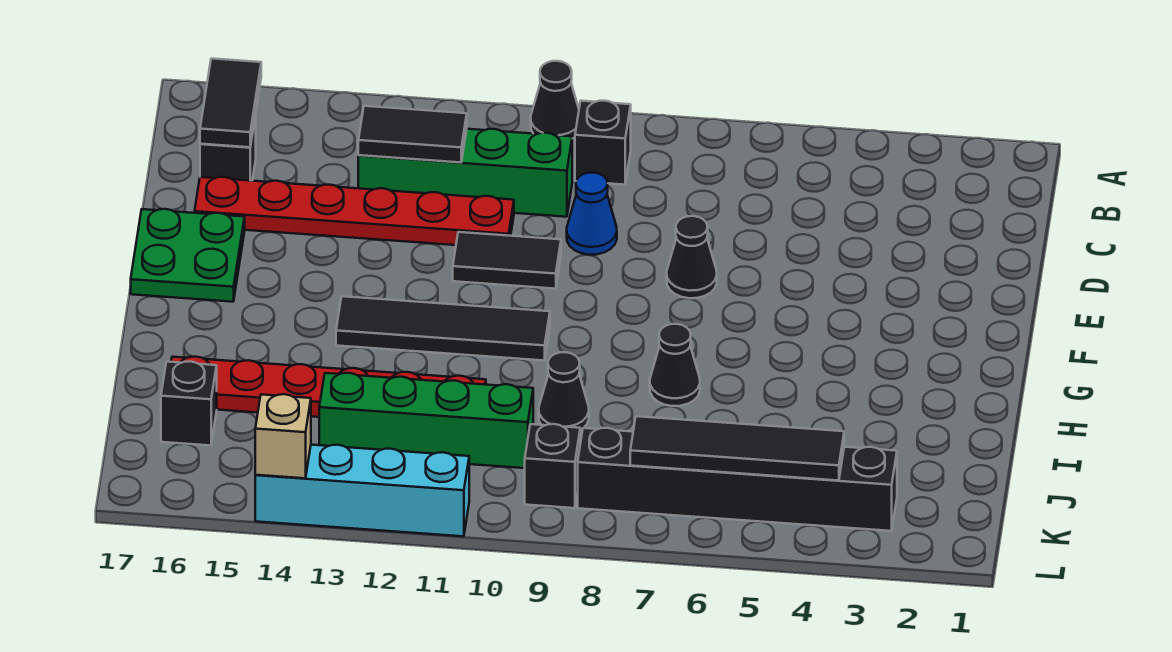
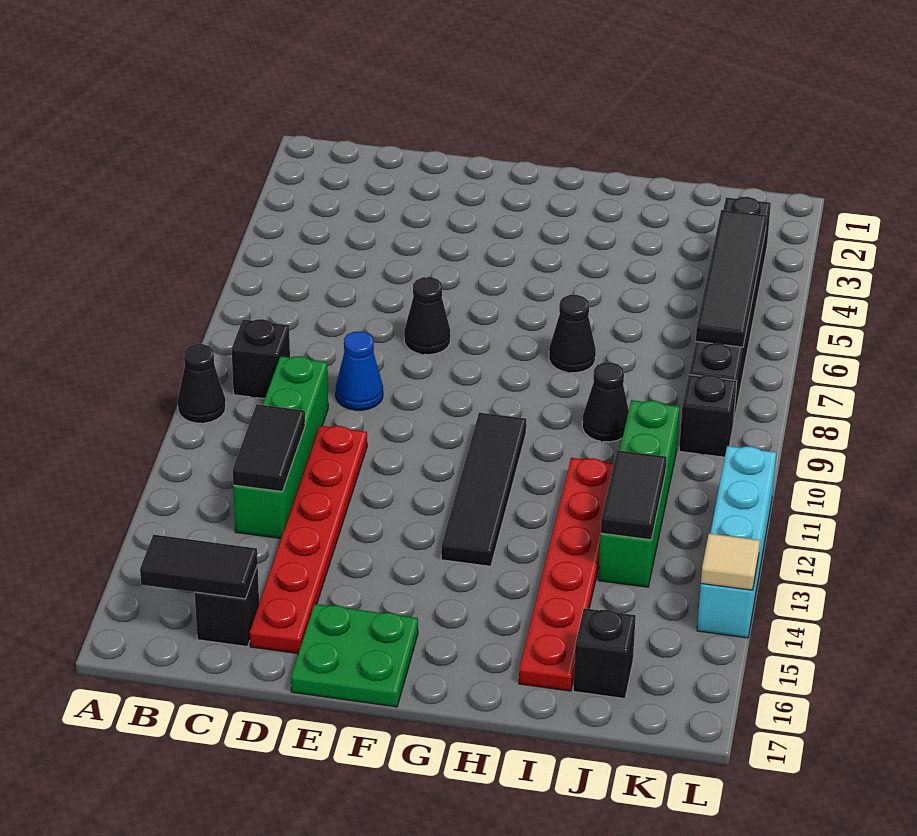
black tile E10:E11 level 1 -> black tile J12:J13 level 2
tan brick L14 level 2 -> tan tile L14 level 2

